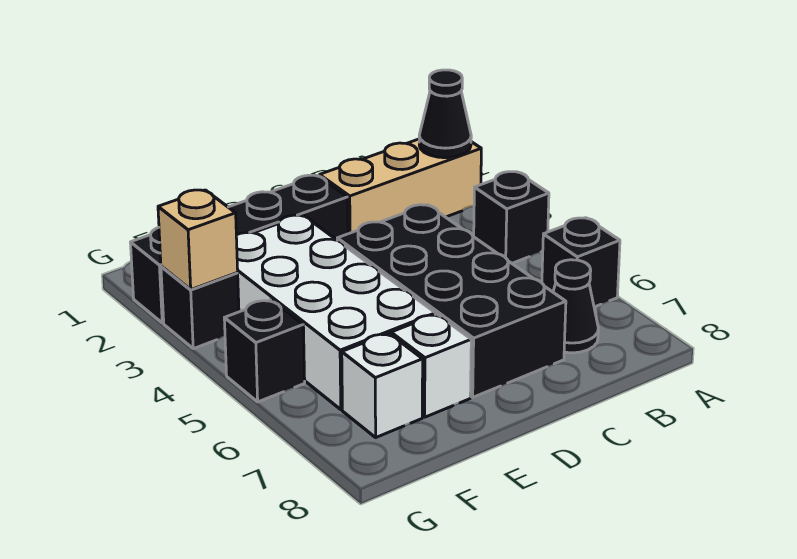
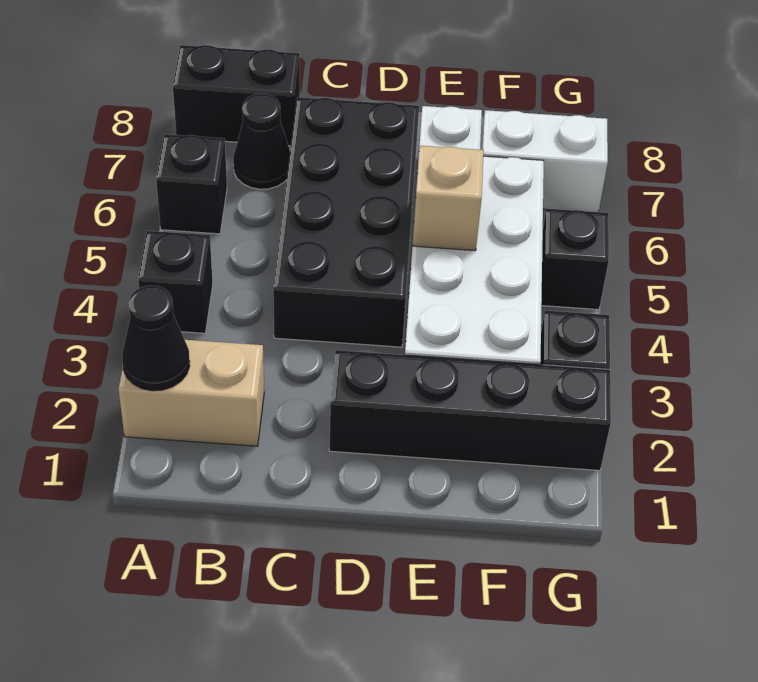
tan brick A2:C2 level 1 -> tan brick A2:B2 level 1
none -> black brick A8:B8 level 1
white brick F7 level 1 -> white brick F7:G7 level 1
tan brick G3 level 2 -> tan brick E5 level 2

